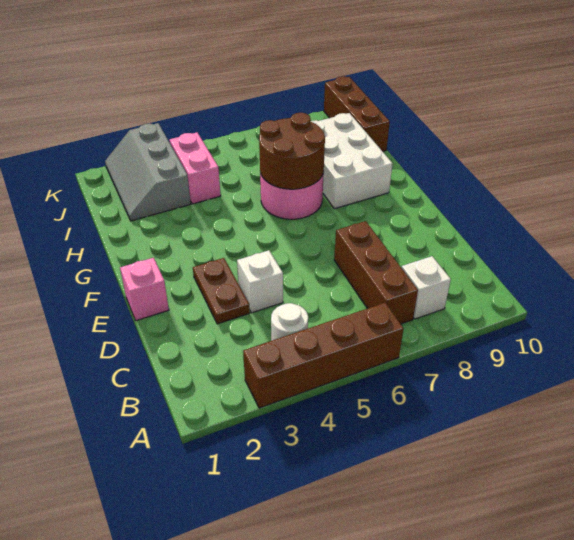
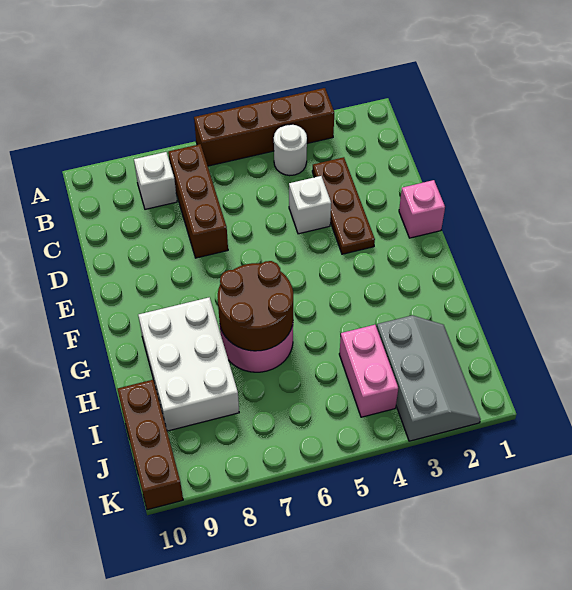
brown plate D3:E3 level 1 -> brown plate C3:E3 level 1

